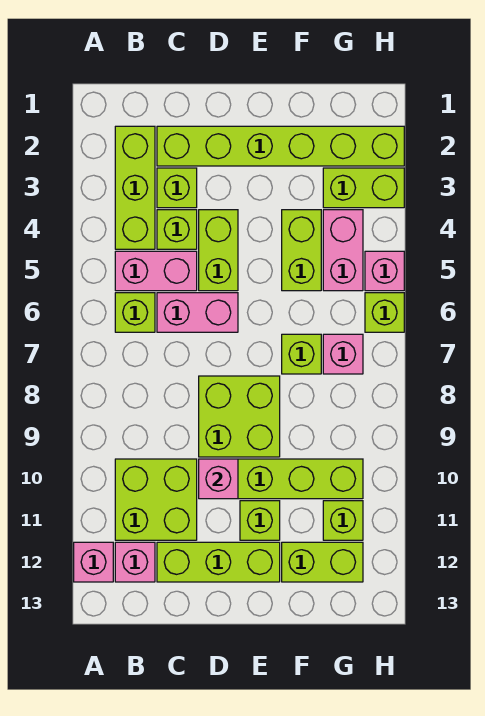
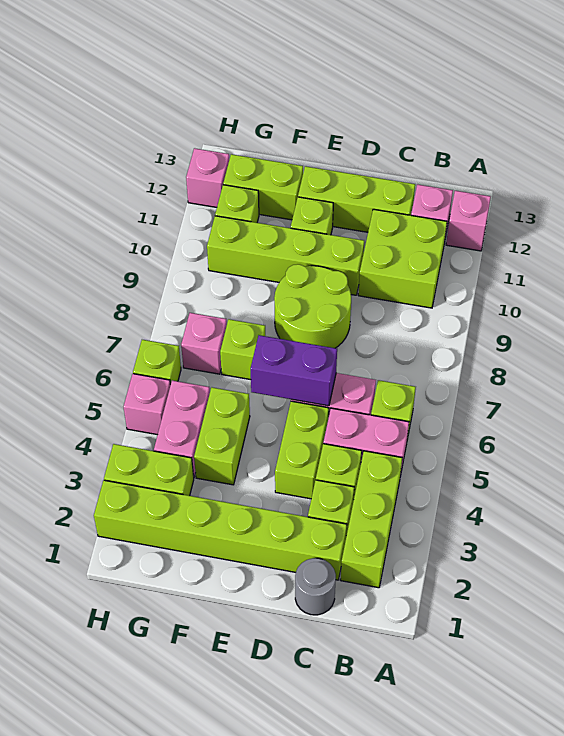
none -> grey round brick C1 level 1
none -> purple brick D6:E6 level 2
lime brick D8:E9 level 1 -> lime round brick D8:E9 level 1
pink brick D10 level 2 -> pink brick H12 level 1

